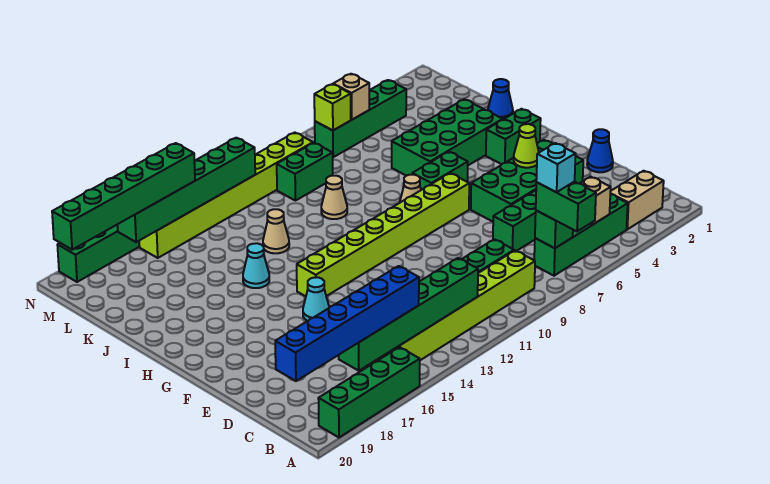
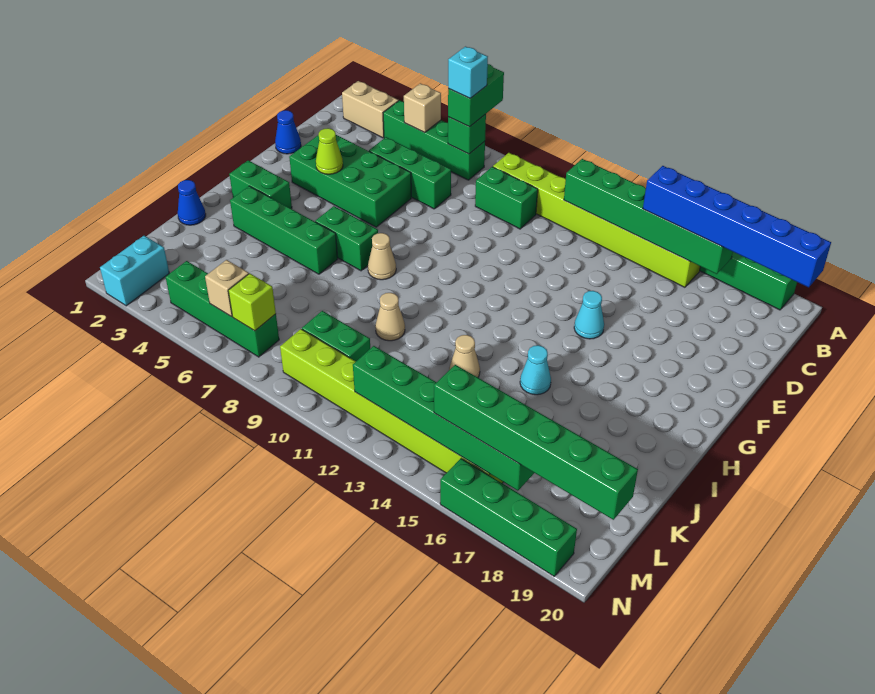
lime brick G7:G14 level 1 -> none
green brick I3:J6 level 1 -> green brick I3:I6 level 1
none -> cyan brick M2:N2 level 1

